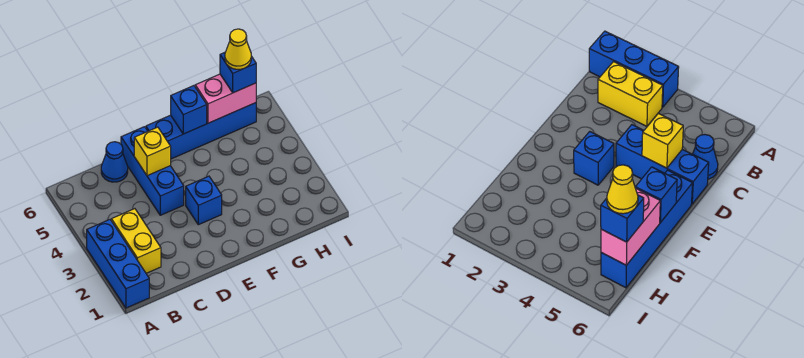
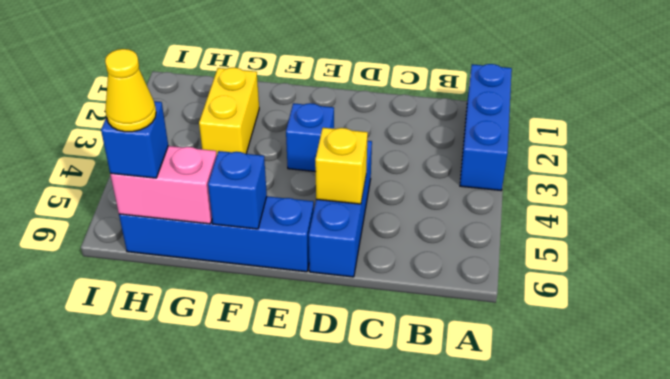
yellow brick B2:B3 level 1 -> yellow brick G2:G3 level 1
blue cone C6 level 1 -> none

